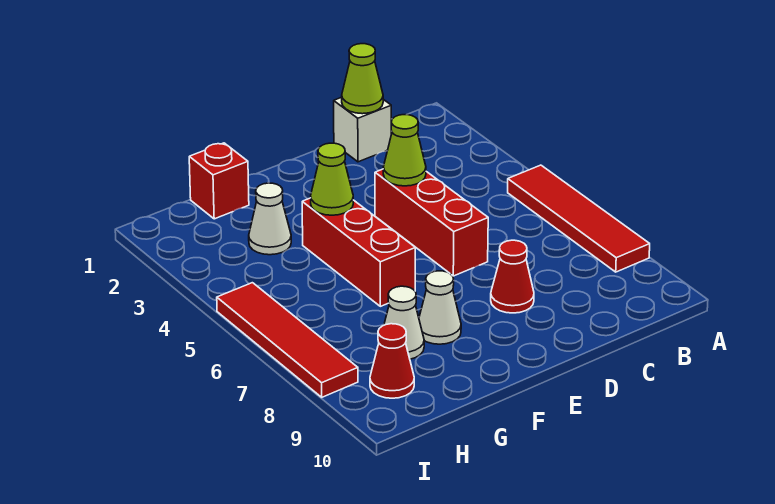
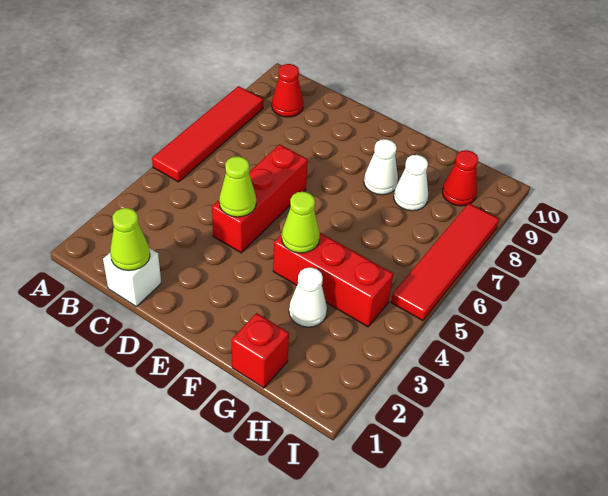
red cone D8 level 1 -> red cone B9 level 1
red brick F4:F6 level 1 -> red brick F4:H4 level 1

